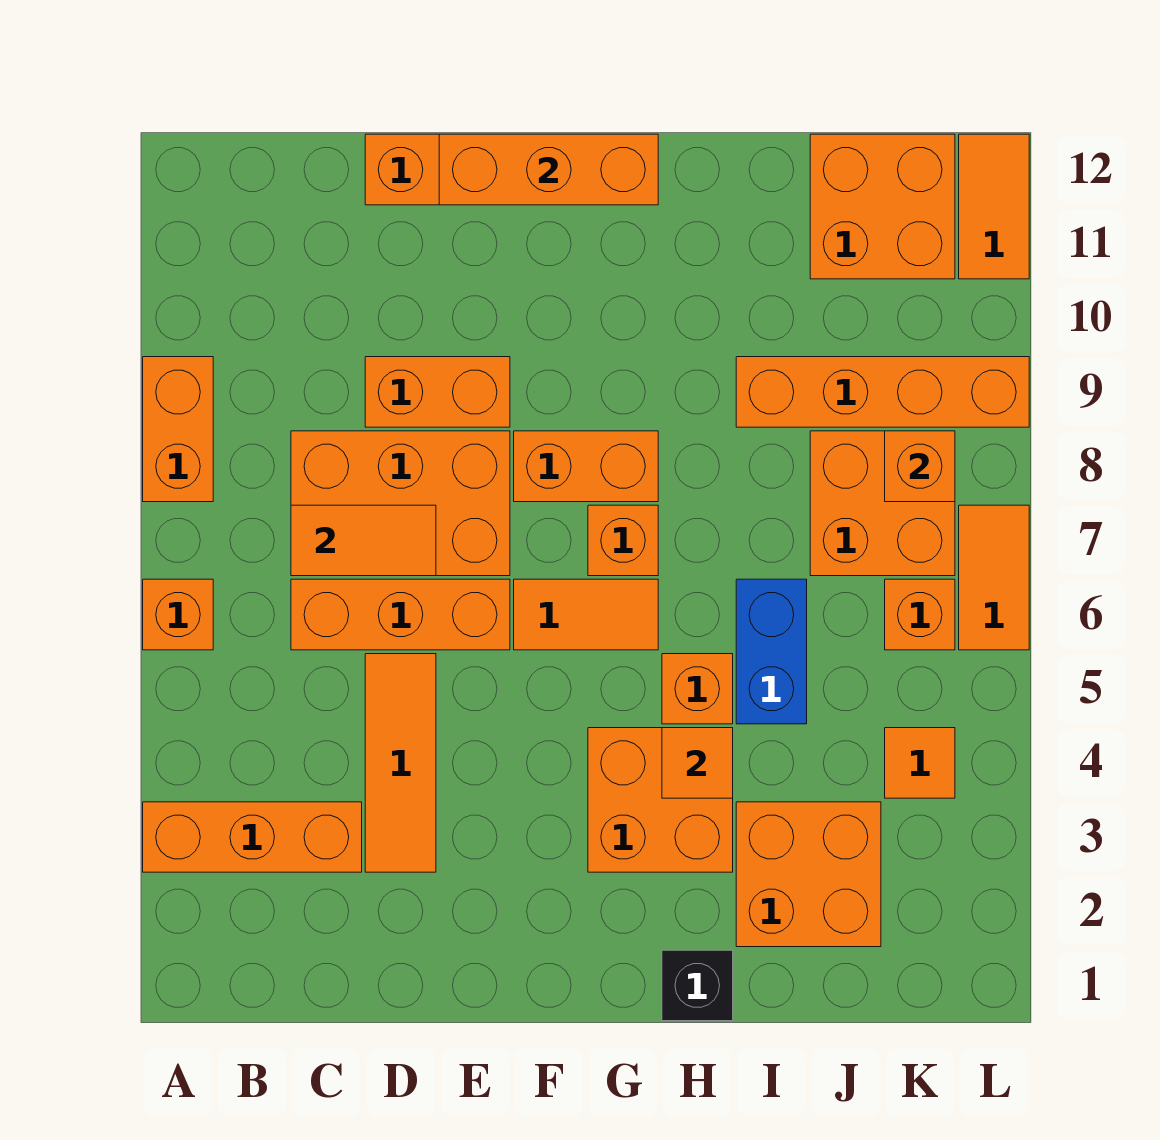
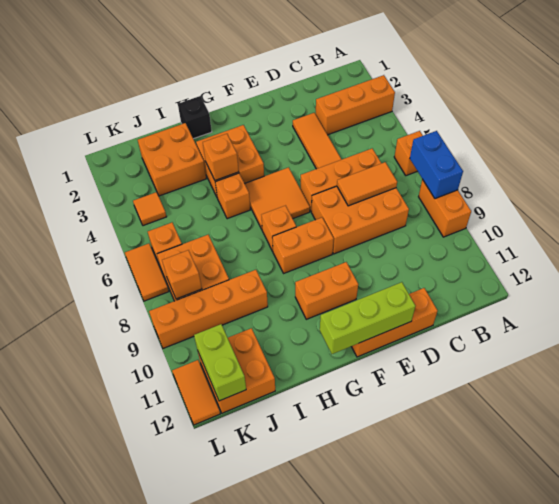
orange brick D9:E9 level 1 -> orange brick F10:G10 level 1
orange brick E12:G12 level 2 -> lime brick E12:G12 level 2
orange tile F6:G6 level 1 -> orange tile F5:G6 level 1
orange tile H4 level 2 -> orange brick H4 level 2
blue brick I5:I6 level 1 -> blue brick A7:A8 level 2
none -> lime brick K11:K12 level 2

